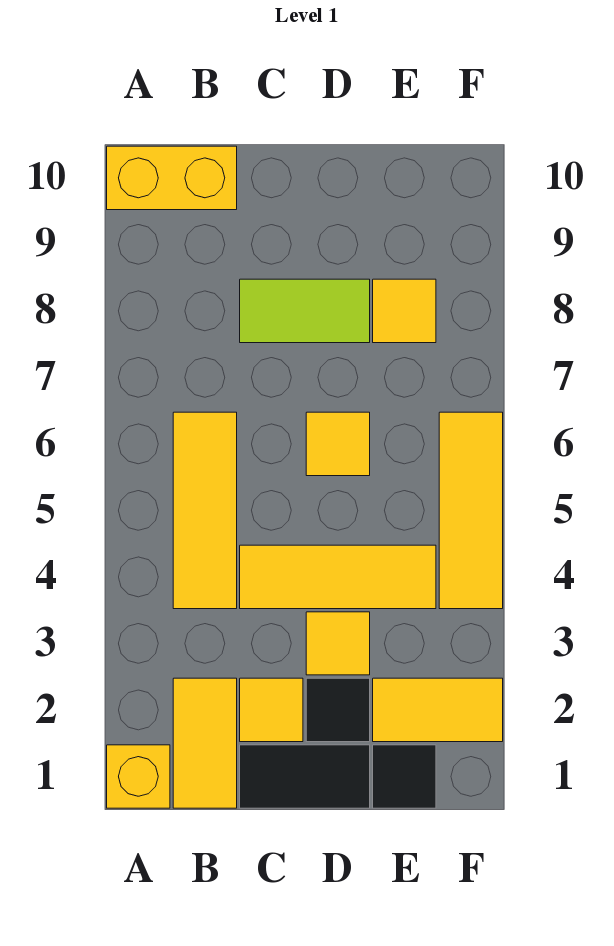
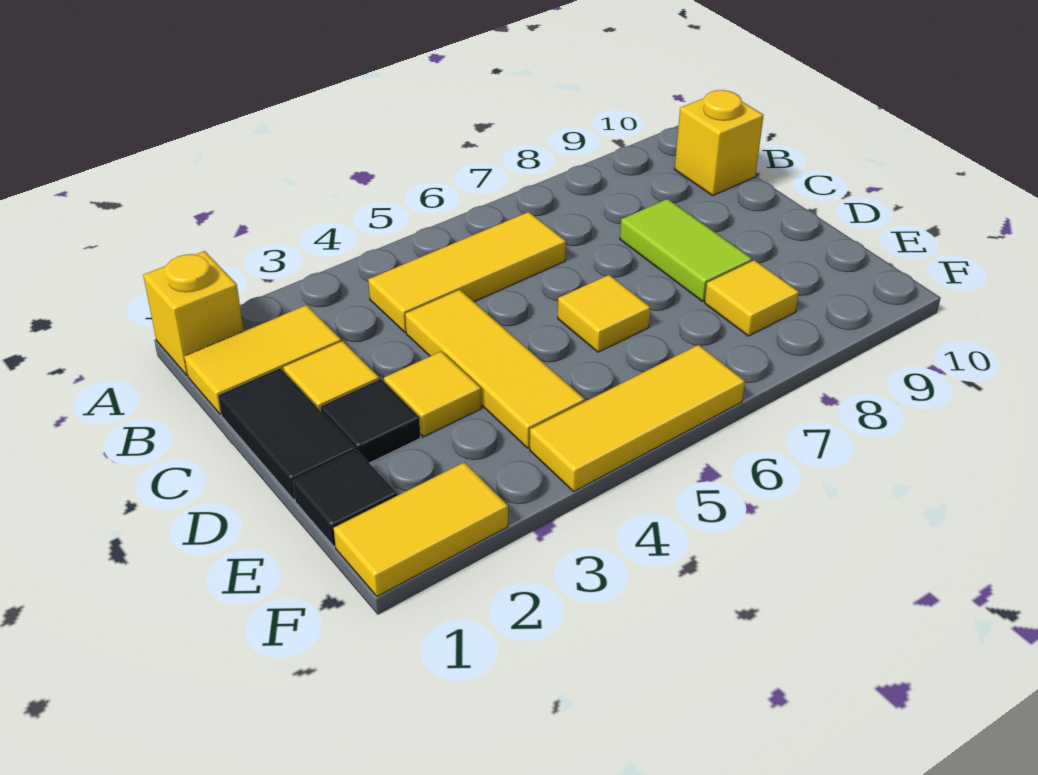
yellow brick A10:B10 level 1 -> yellow brick B10 level 1
yellow tile E2:F2 level 1 -> yellow tile F1:F2 level 1

